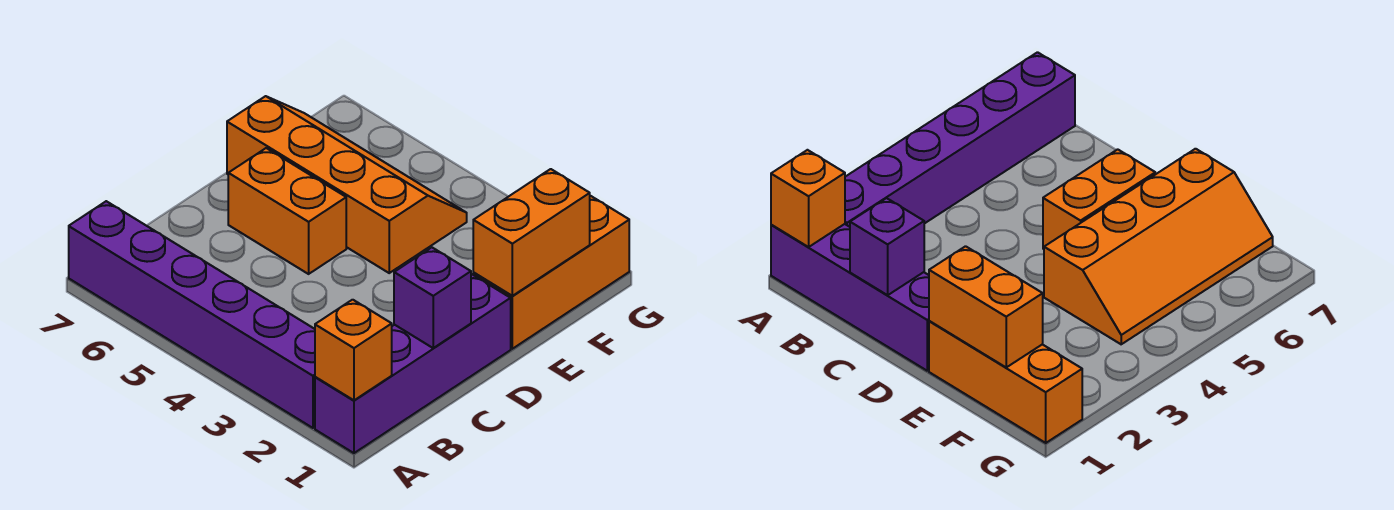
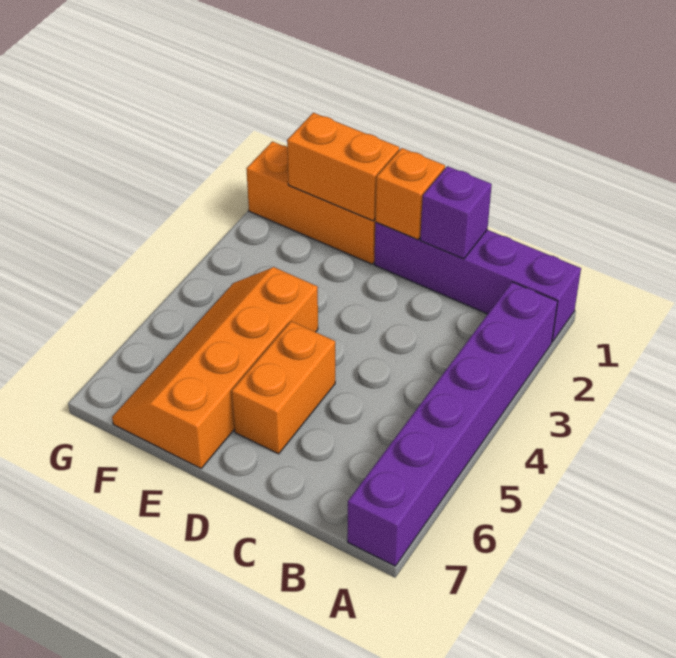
orange brick A1 level 2 -> orange brick D1 level 2

